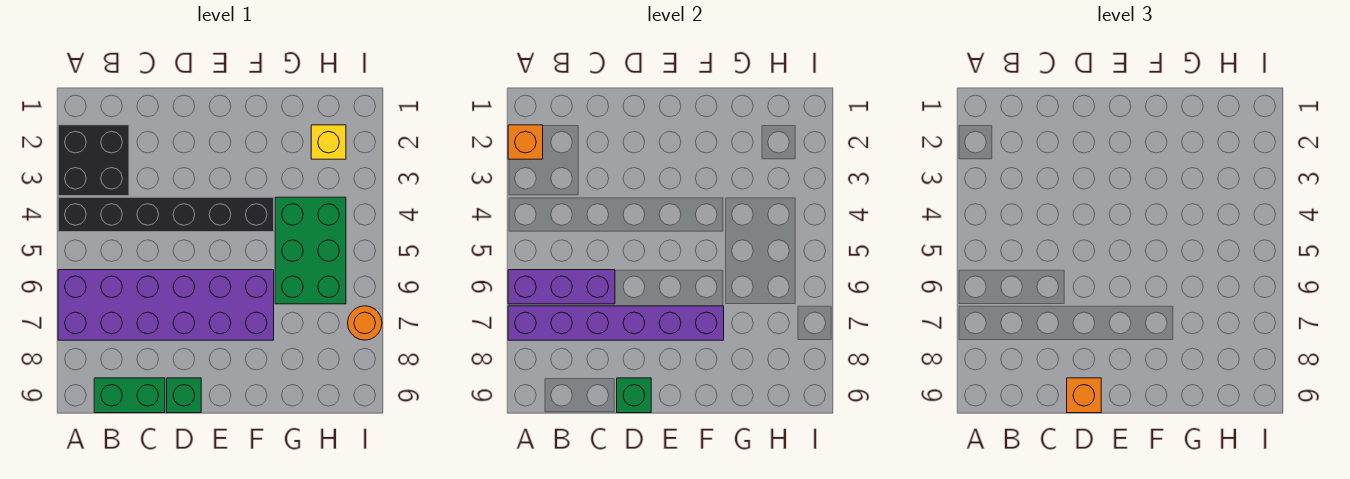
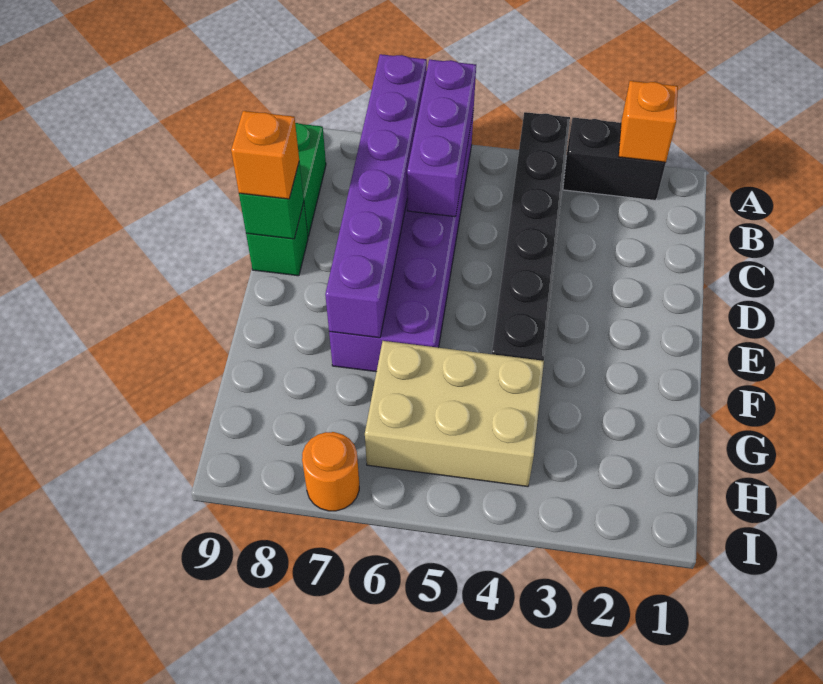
black brick A2:B3 level 1 -> black brick A2:A3 level 1
green brick G4:H6 level 1 -> tan brick G4:H6 level 1
yellow brick H2 level 1 -> none

